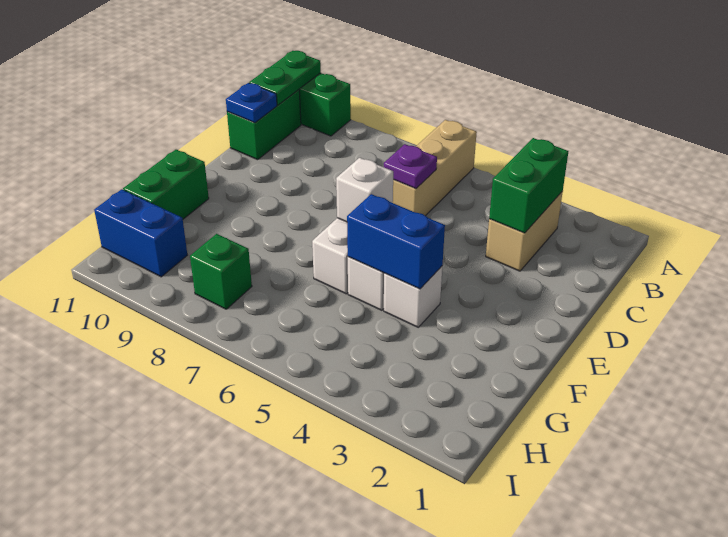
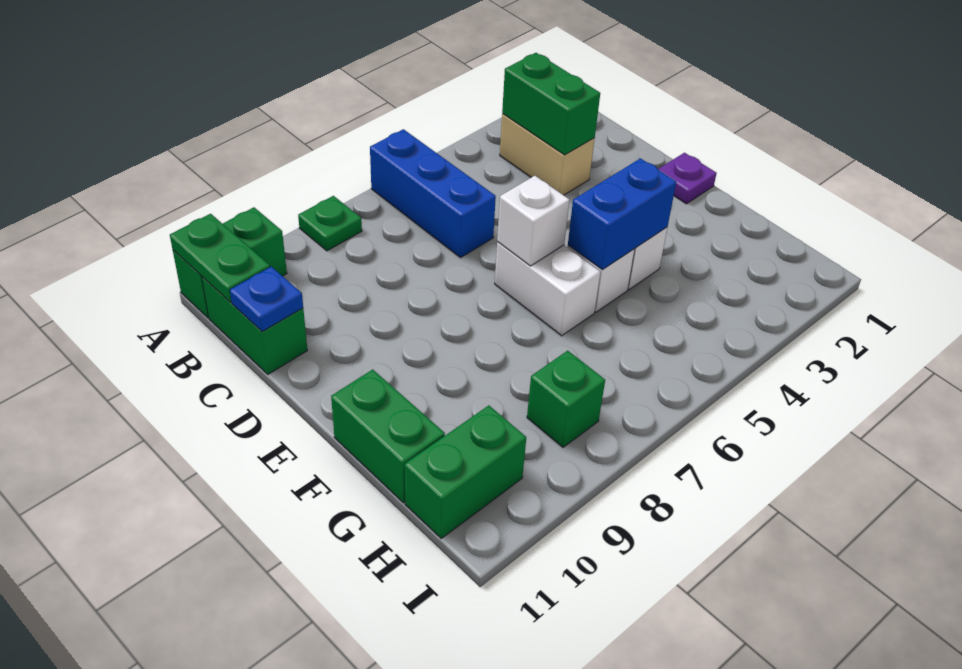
tan brick A6:C6 level 1 -> blue brick A6:C6 level 1
none -> green plate A8 level 1
purple plate C6 level 2 -> purple plate E1 level 1
blue brick H10:H11 level 1 -> green brick H10:H11 level 1

